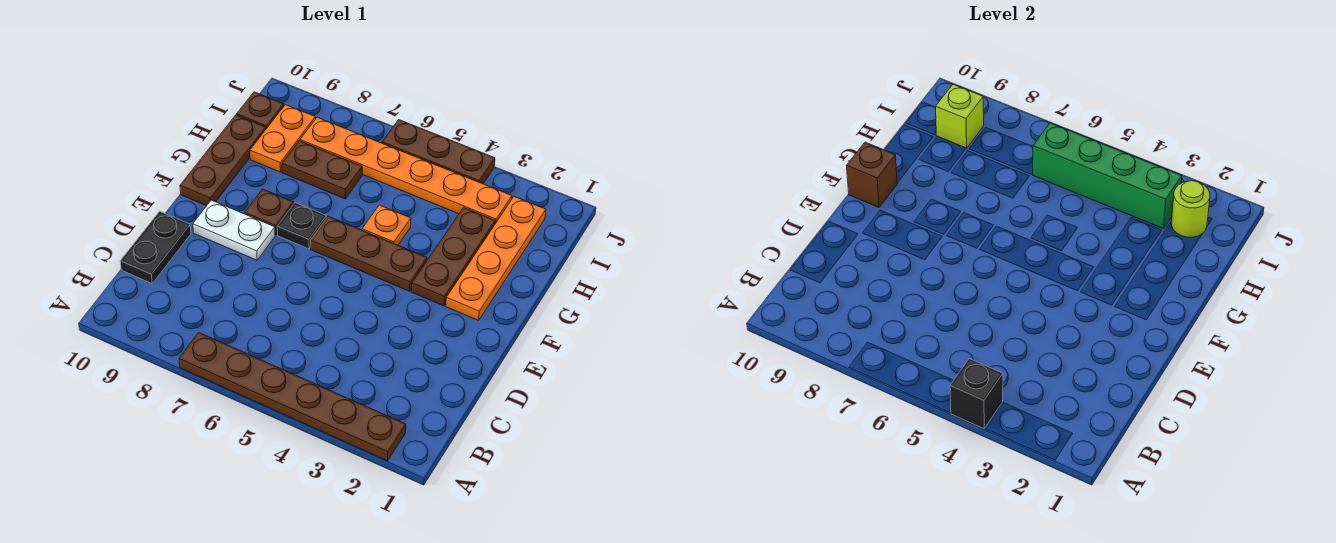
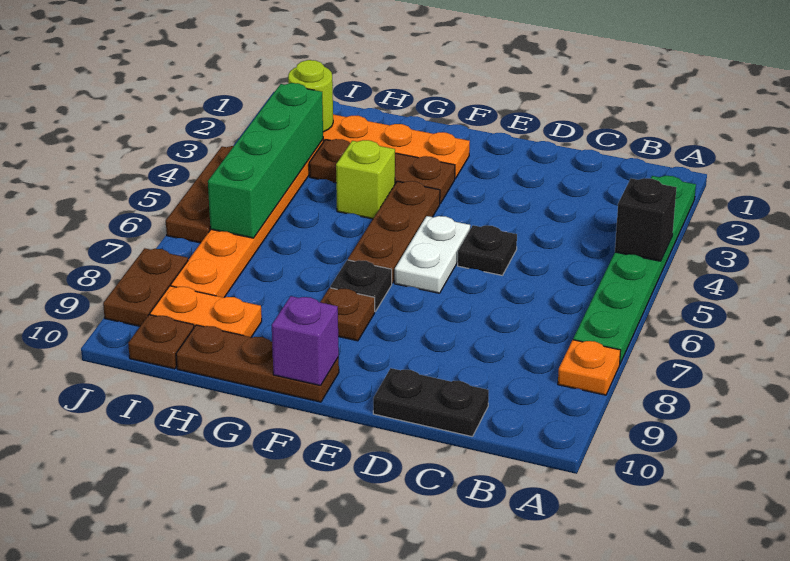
brown plate A2:A7 level 1 -> green plate A2:A7 level 1
none -> black plate D5 level 1
white plate E8:E9 level 1 -> white plate E5:E6 level 1
brown brick F10 level 2 -> purple brick F10 level 2
orange plate G5 level 1 -> orange plate A8 level 1
brown plate H7:H8 level 1 -> brown plate J8:J9 level 1
lime brick I9 level 2 -> lime brick G4 level 1

